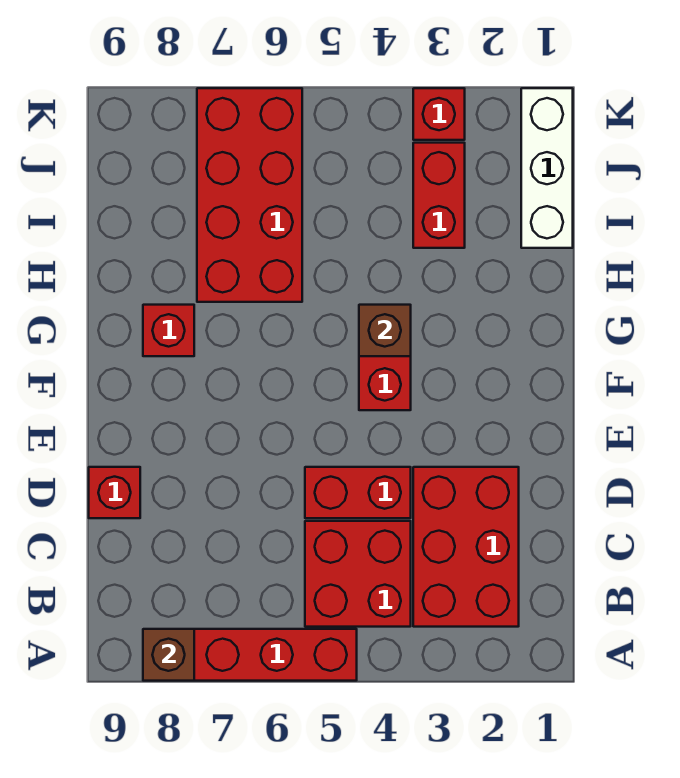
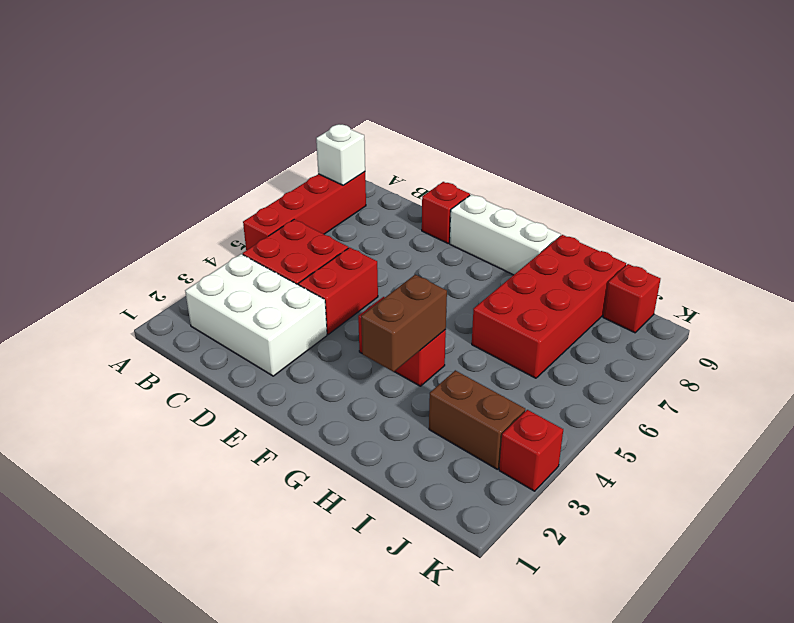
brown brick A8 level 2 -> white brick A8 level 2
red brick B2:D3 level 1 -> white brick B2:D3 level 1
brown brick G4 level 2 -> brown brick G3:G4 level 2
red brick G8 level 1 -> red brick J9 level 1
red brick H6:K7 level 1 -> red brick H6:I9 level 1
white brick I1:K1 level 1 -> white brick E9:G9 level 1
red brick I3:J3 level 1 -> brown brick I3:J3 level 1

